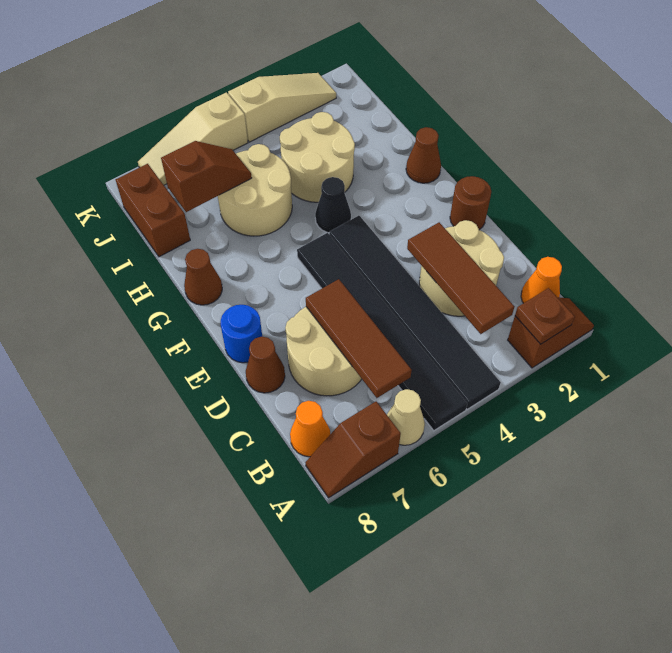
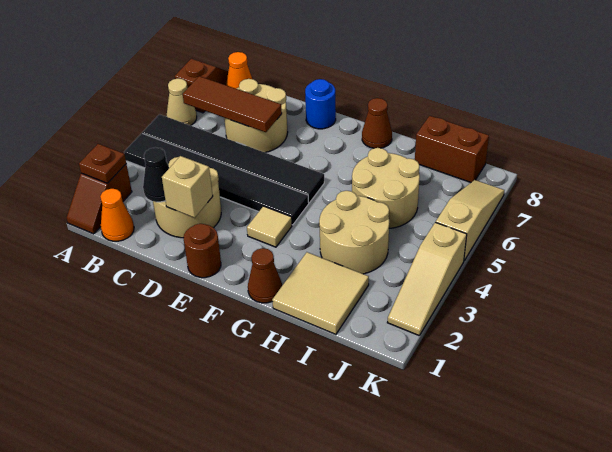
brown tile B3:D3 level 2 -> none
none -> tan brick D2 level 2
brown cone D8 level 1 -> none
none -> tan tile F3 level 1
black cone G4 level 1 -> black cone C2 level 2
none -> tan tile H1:I2 level 1
brown slope I6:I7 level 2 top 7 -> none

